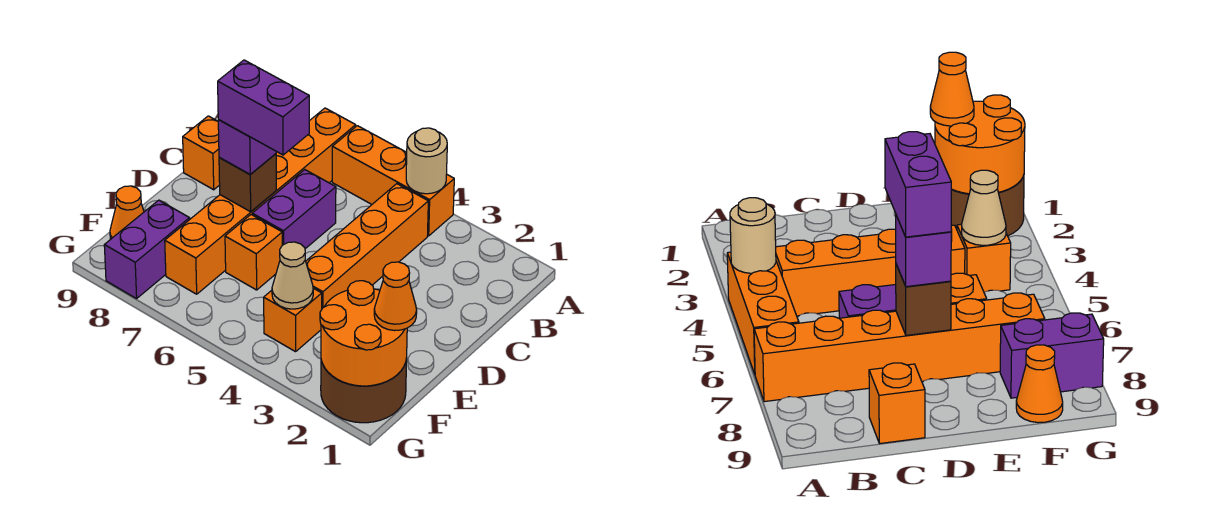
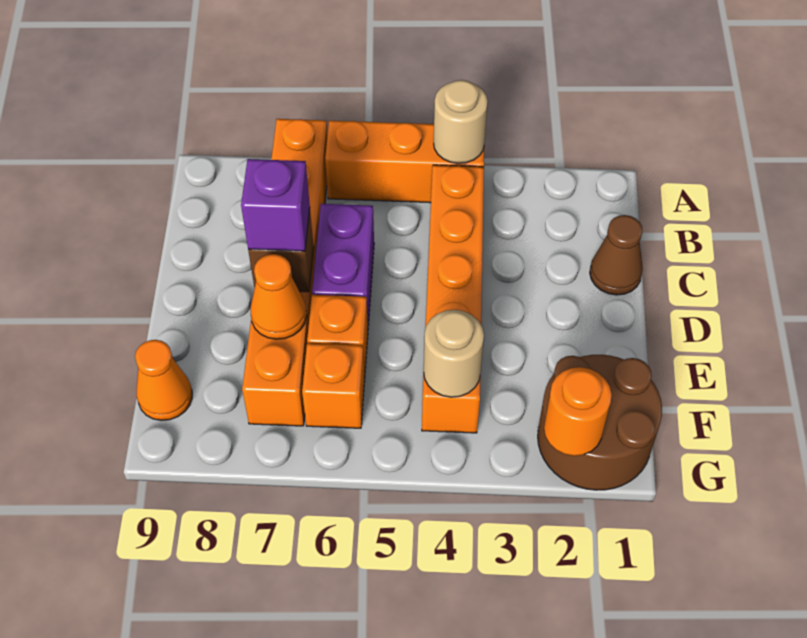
none -> brown cone C1 level 1
orange brick C9 level 1 -> orange brick F6 level 1
purple brick D6:D7 level 4 -> none
orange round brick F1:G2 level 2 -> orange round brick G2 level 2
orange cone F1 level 3 -> orange cone E7 level 2
tan cone F4 level 2 -> tan round brick F4 level 2
purple brick F8:G8 level 1 -> none

